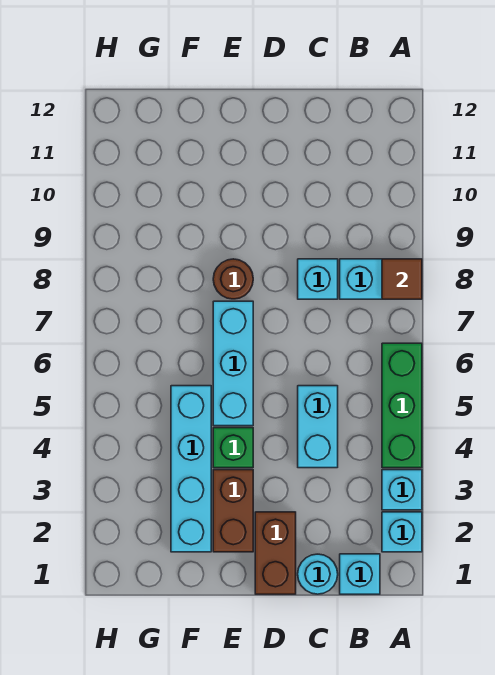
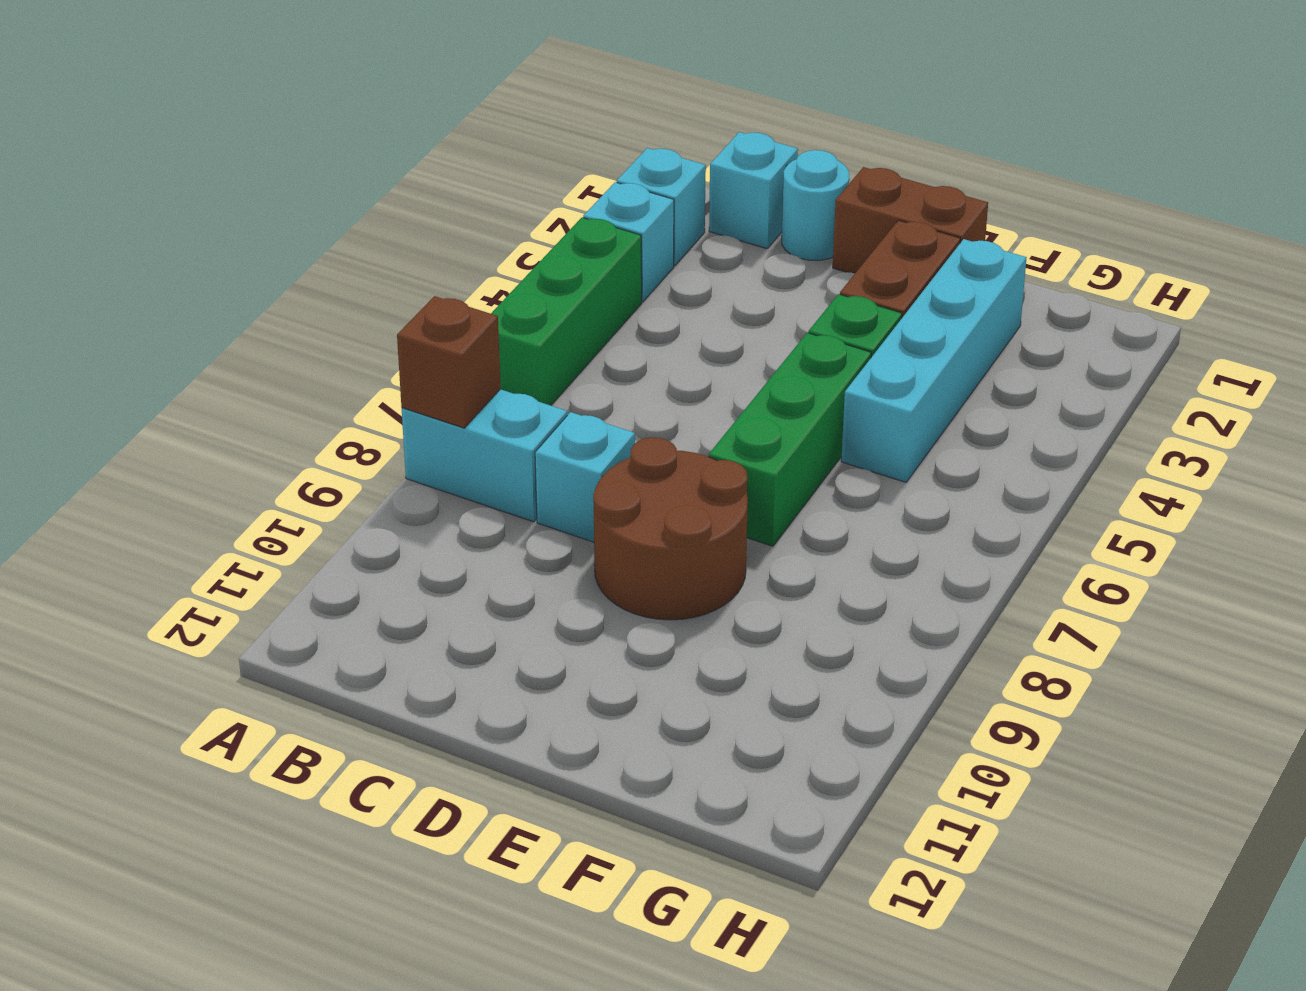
brown tile A8 level 2 -> brown brick A8 level 2
cyan brick C4:C5 level 1 -> none
brown brick D1:D2 level 1 -> brown brick D1:E1 level 1
cyan brick E5:E7 level 1 -> green brick E5:E7 level 1
brown round brick E8 level 1 -> brown round brick D8:E9 level 1

